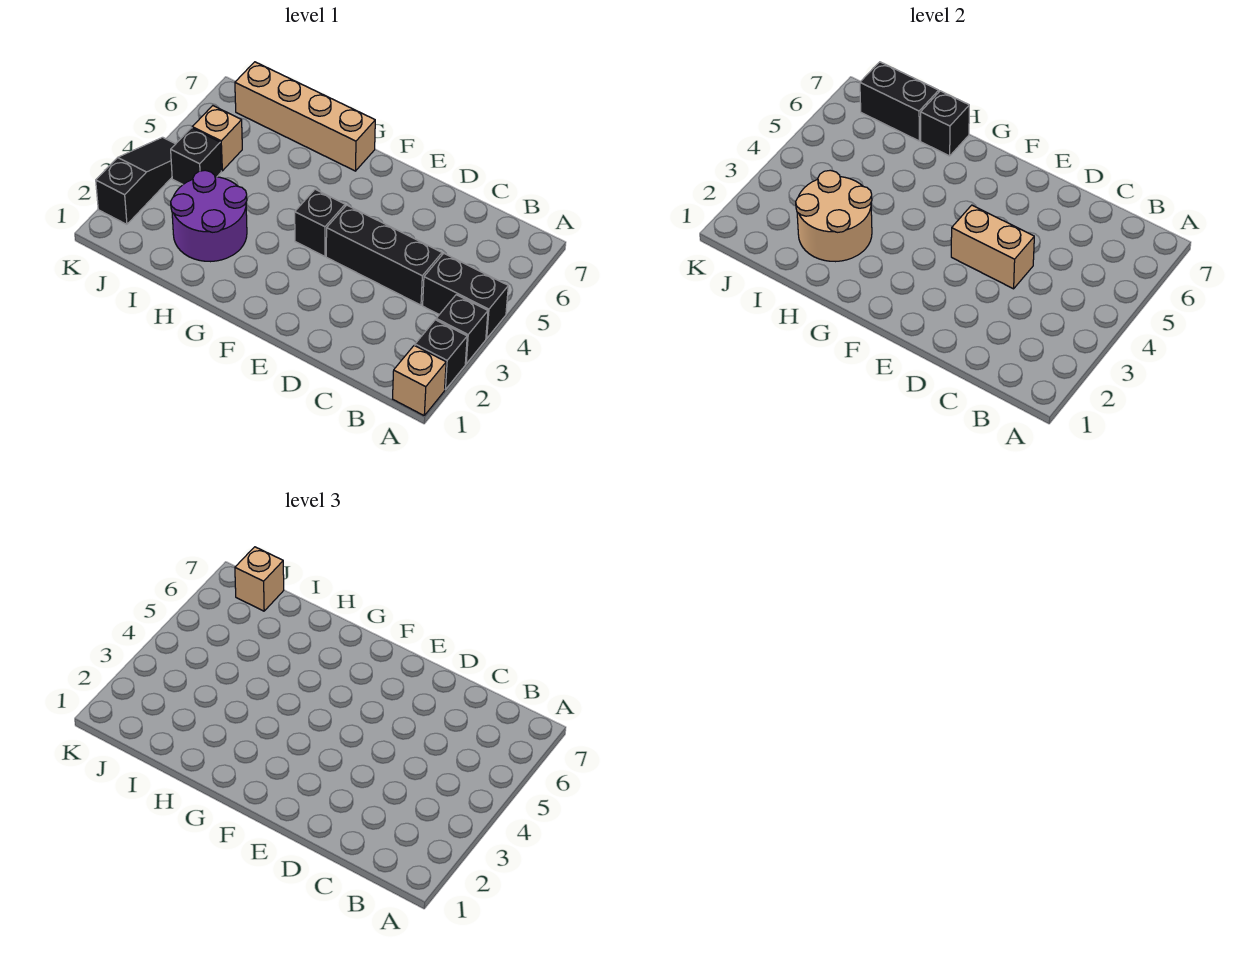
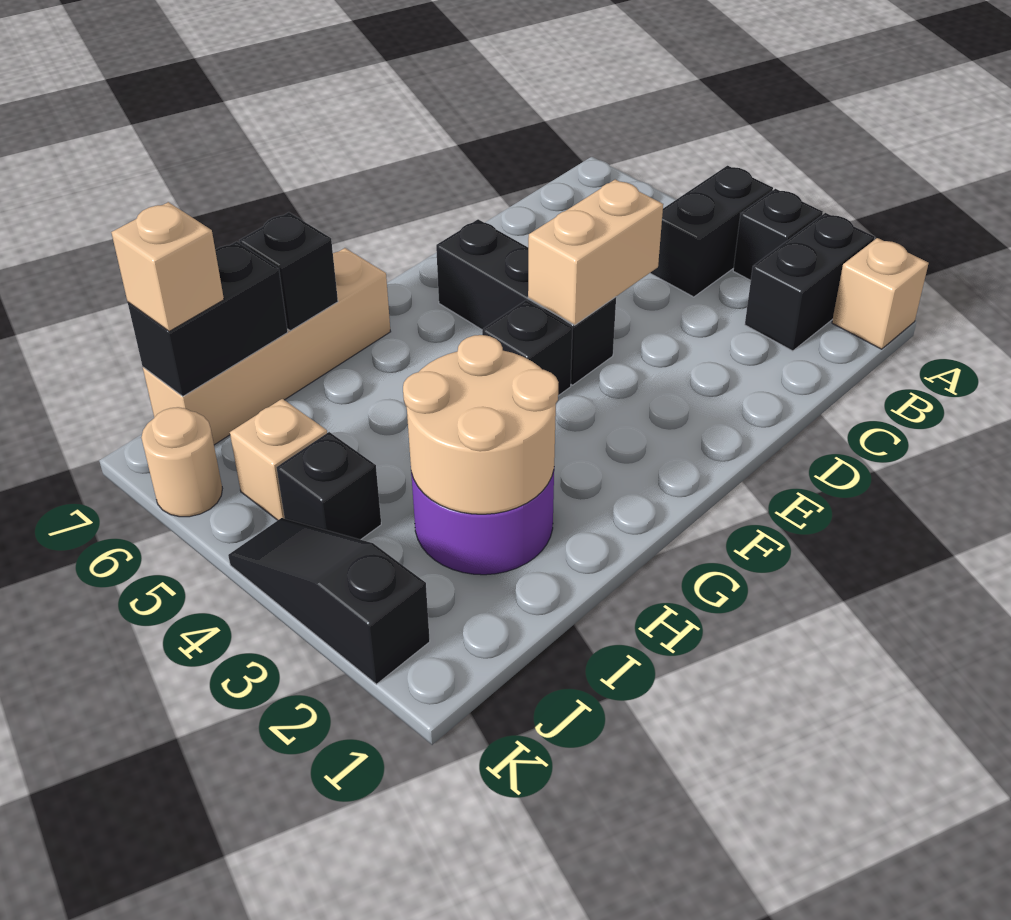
black brick A2 level 1 -> black brick A2:B2 level 1
black brick C4:E4 level 1 -> black brick E4:E6 level 1
none -> tan round brick K6 level 1

